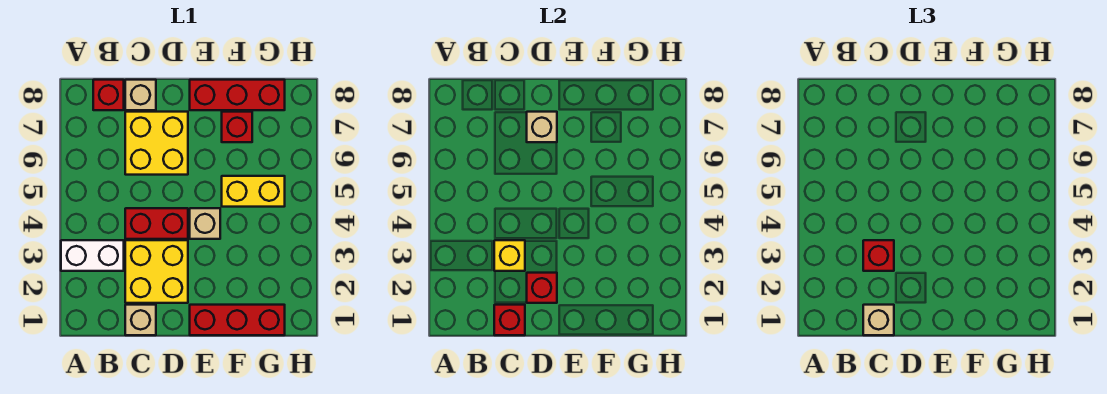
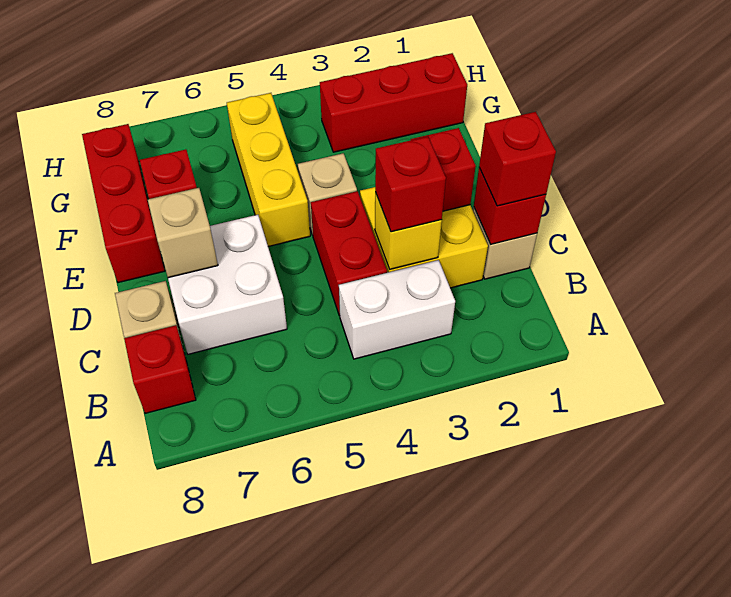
white brick A3:B3 level 1 -> white brick B3:B4 level 1
tan brick C1 level 3 -> red brick C1 level 3
yellow brick C6:D7 level 1 -> white brick C6:D7 level 1
red brick E1:G1 level 1 -> red brick G1:G3 level 1
yellow brick F5:G5 level 1 -> yellow brick E5:G5 level 1

